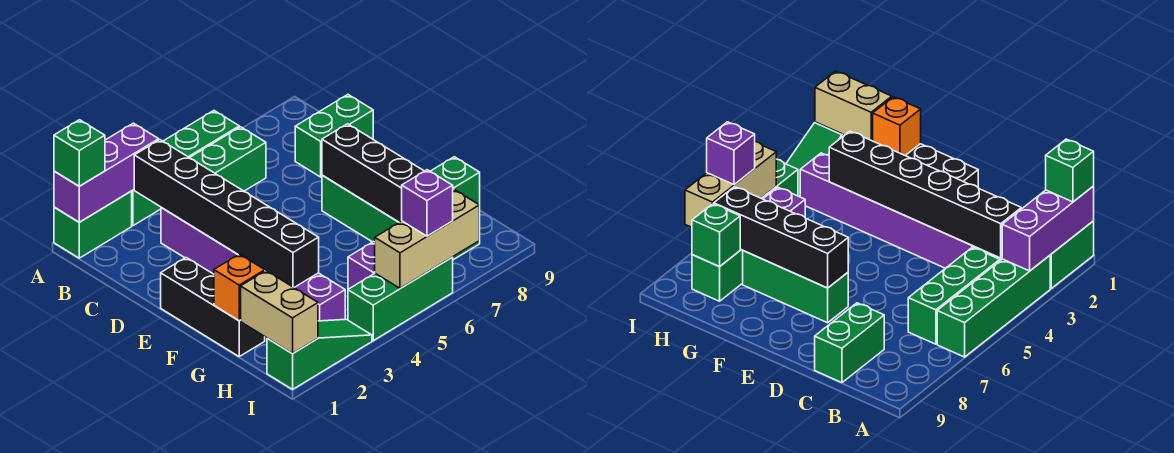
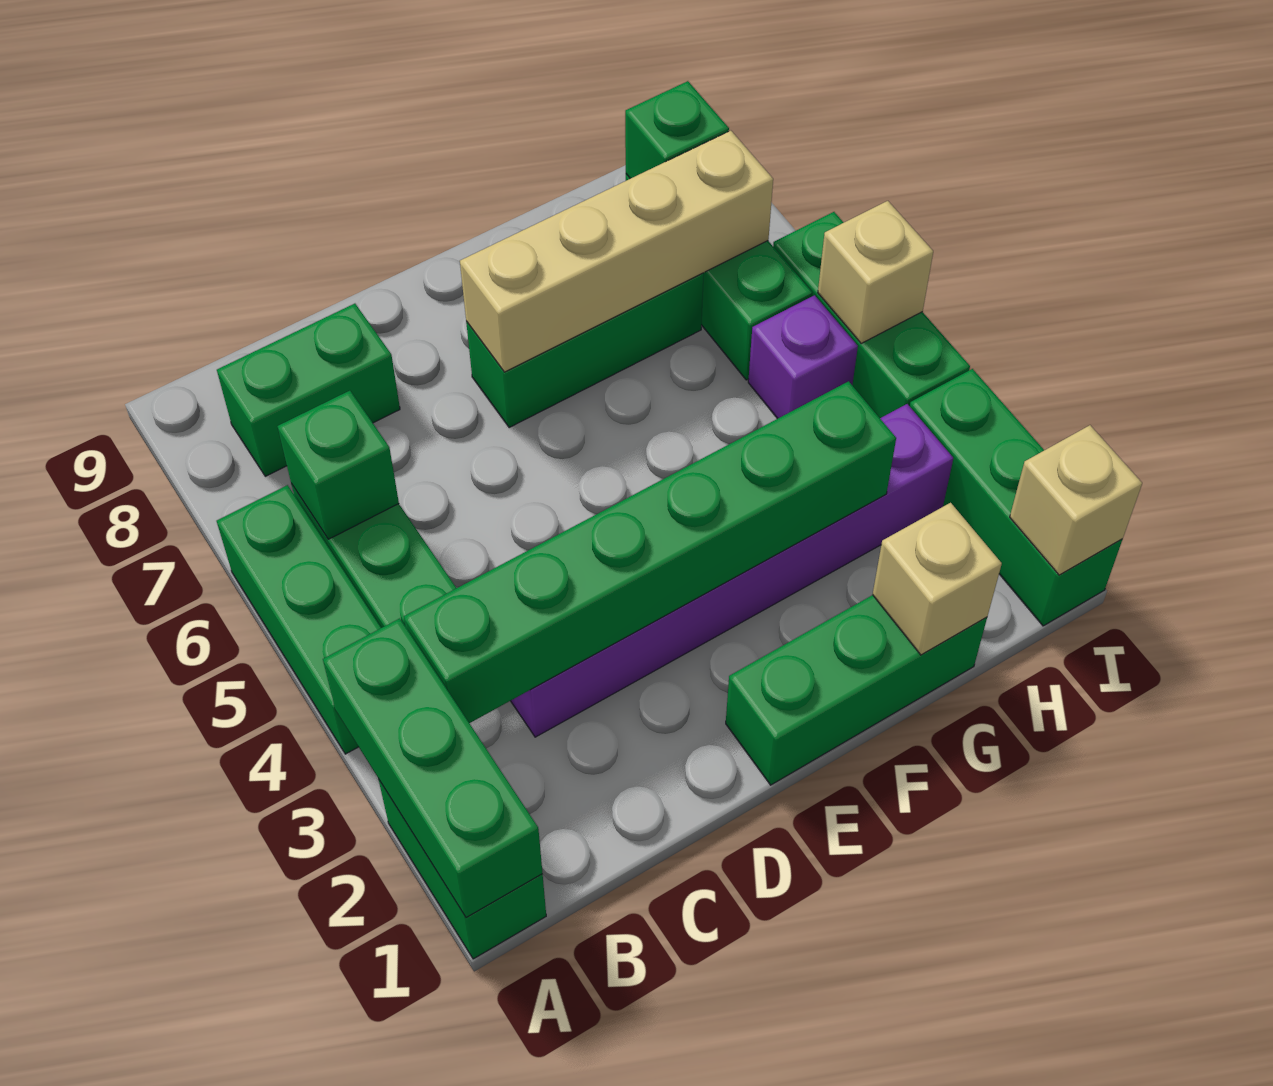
purple brick A1:A3 level 2 -> green brick A1:A3 level 2
green brick A1 level 3 -> green brick B6 level 2
green brick A3:A6 level 1 -> green brick A4:A6 level 1
black brick B3:G3 level 2 -> green brick B3:G3 level 2
green brick C8:C9 level 1 -> green brick B8:C8 level 1
black brick E1:G1 level 1 -> green brick E1:G1 level 1
black brick E7:H7 level 2 -> tan brick E7:H7 level 2
orange brick G1 level 2 -> tan brick G1 level 2
tan brick H1:I1 level 2 -> tan brick I1 level 2
green slope I1:I3 level 1 top 1 -> green brick I1:I3 level 1
tan brick I5:I7 level 2 -> tan brick I5 level 2
purple brick I6 level 3 -> none

